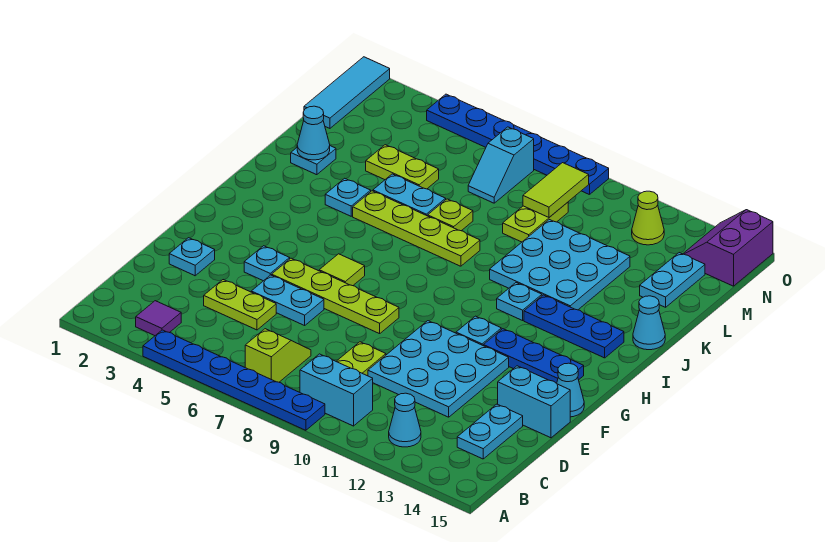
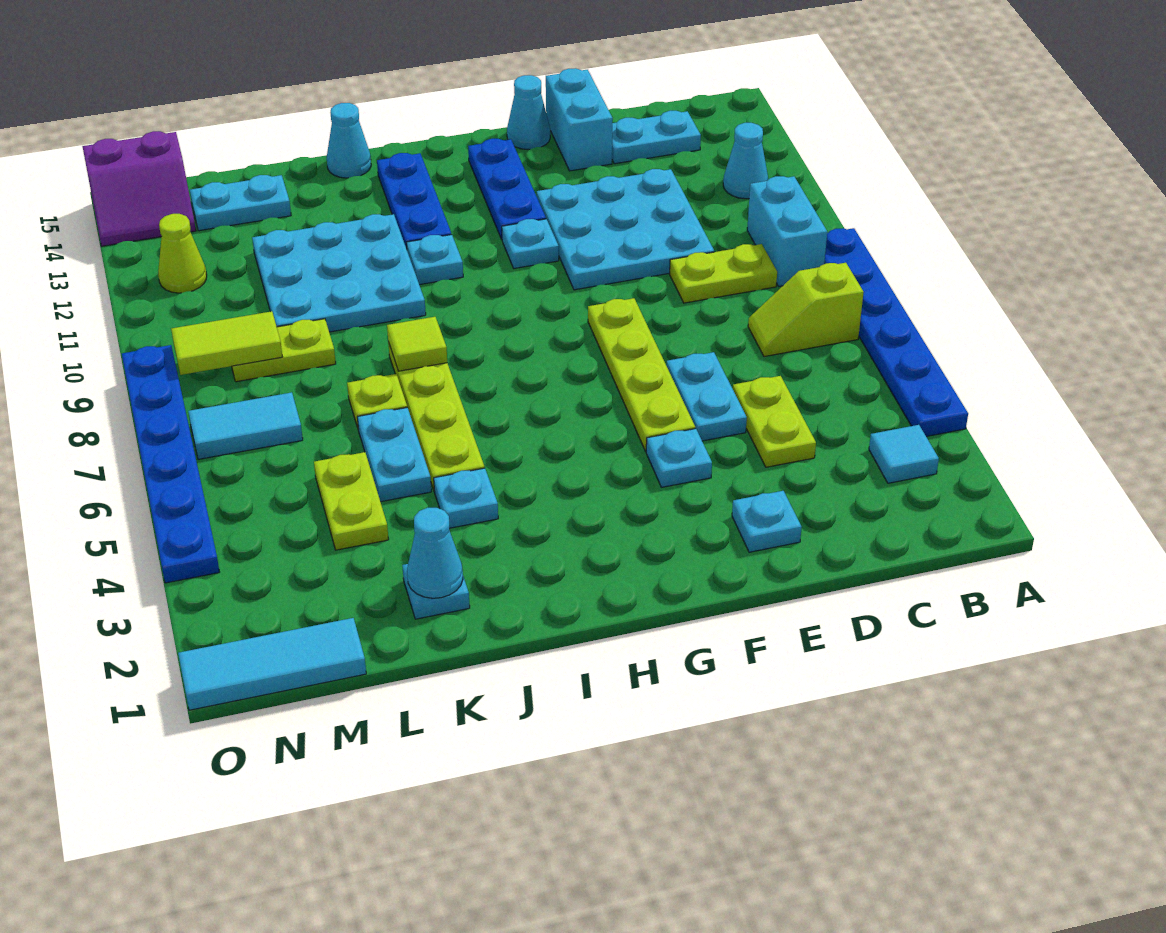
purple tile B3 level 1 -> cyan tile B3 level 1
lime tile G6 level 1 -> lime tile J8 level 2
cyan slope M7:N7 level 1 top N -> cyan tile M7:N7 level 1

